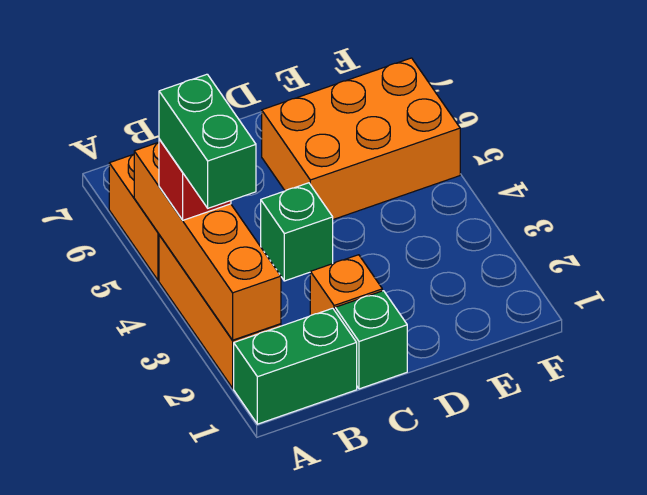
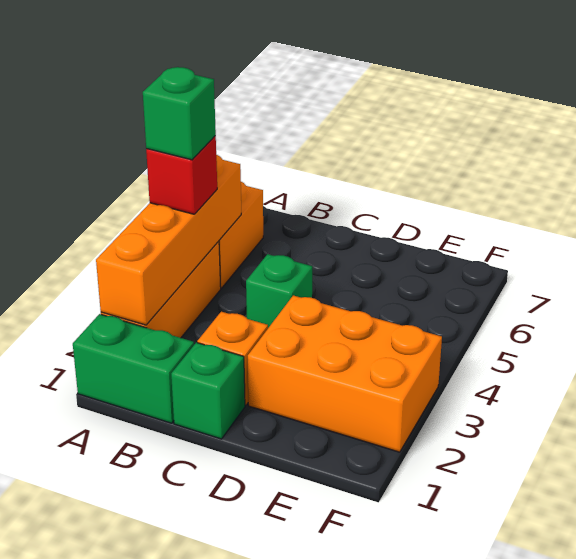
green brick A3:A4 level 4 -> green brick A4 level 4
orange brick D5:F6 level 1 -> orange brick D2:F3 level 1

